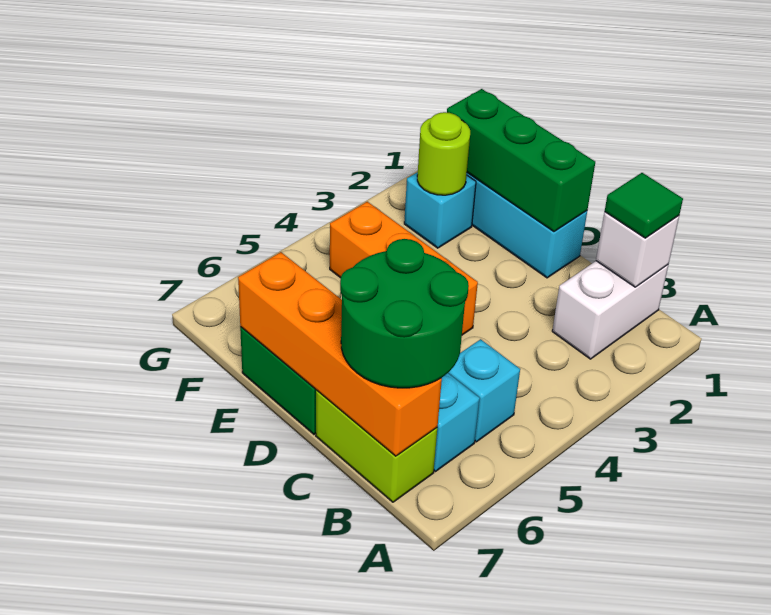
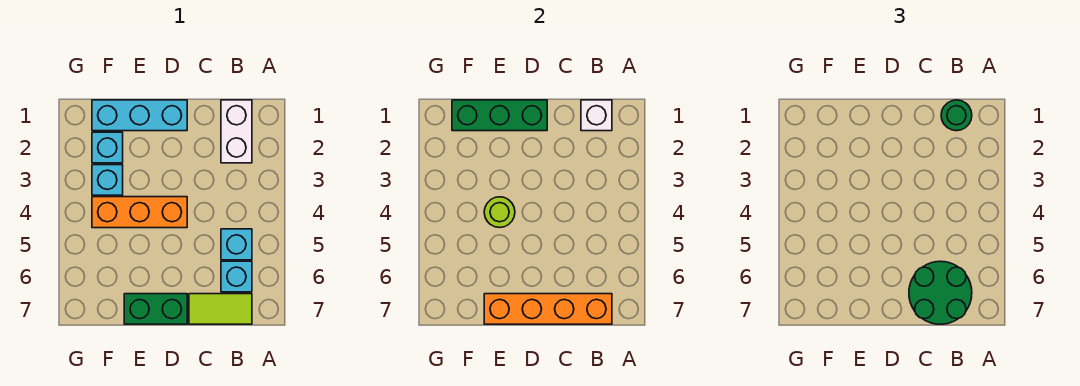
green tile B1 level 3 -> green round brick B1 level 3
lime brick B7:C7 level 1 -> lime tile B7:C7 level 1
lime round brick F2 level 2 -> lime round brick E4 level 2
none -> cyan brick F3 level 1

